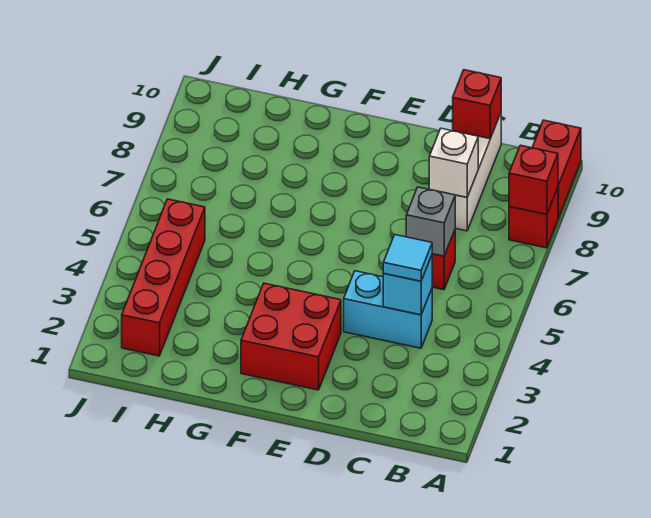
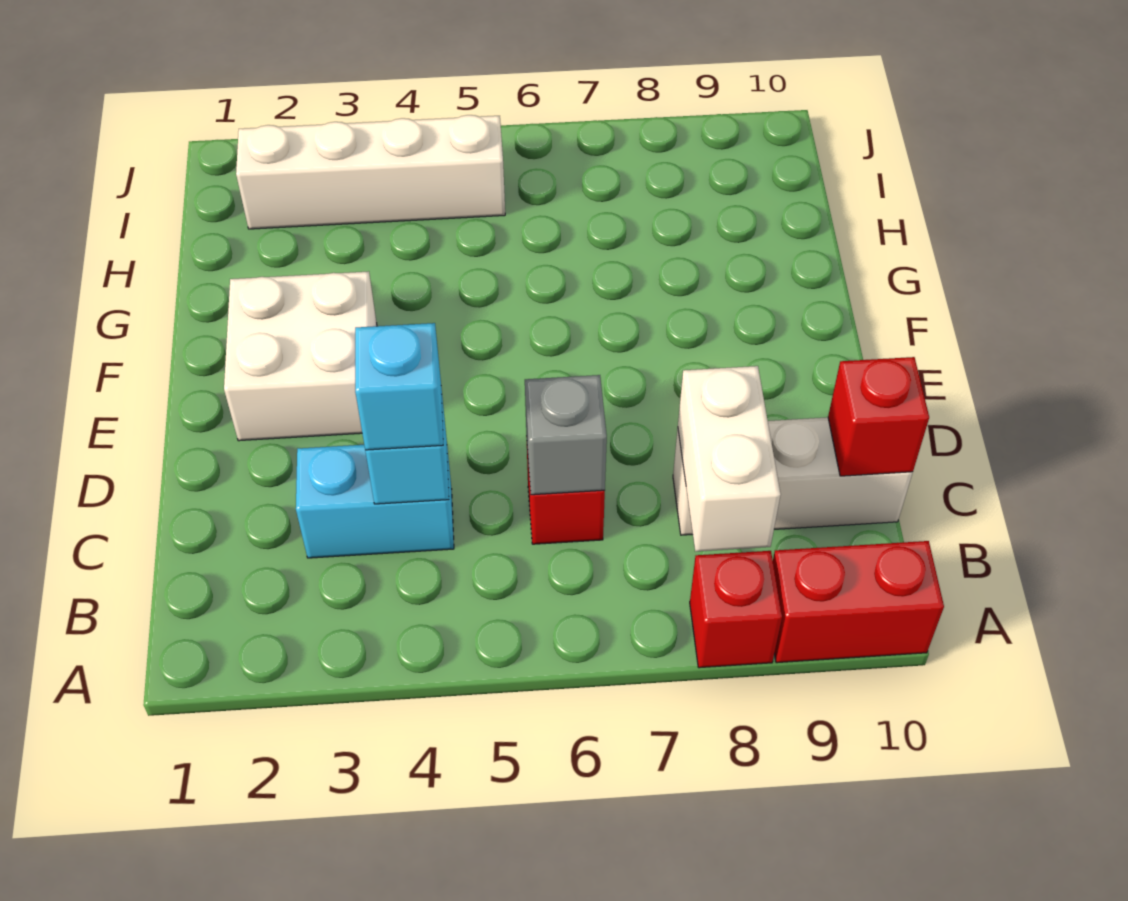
red brick A8 level 2 -> none
cyan brick C4:D4 level 1 -> cyan brick C3:C4 level 1
cyan tile C4 level 3 -> cyan brick C4 level 3
white brick C8 level 2 -> white brick B8:C8 level 2
red brick E2:F3 level 1 -> white brick E2:F3 level 1
red brick I2:I5 level 1 -> white brick I2:I5 level 1

